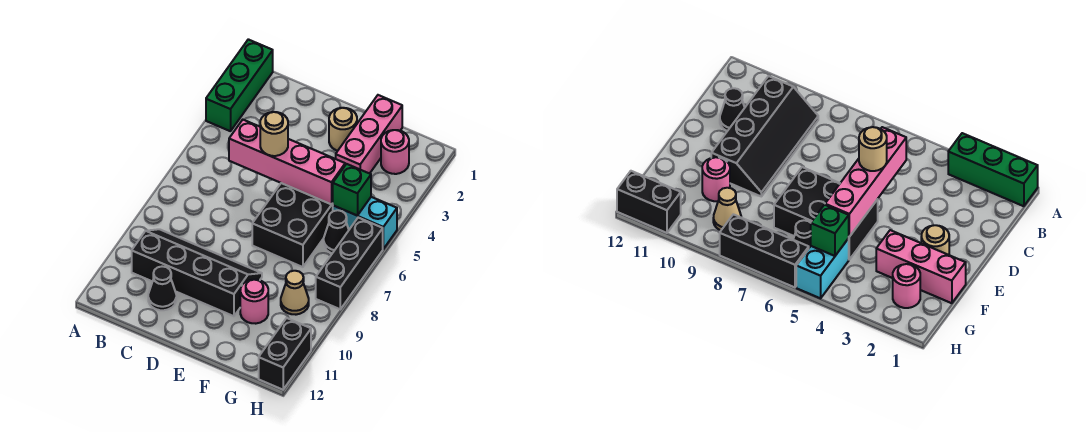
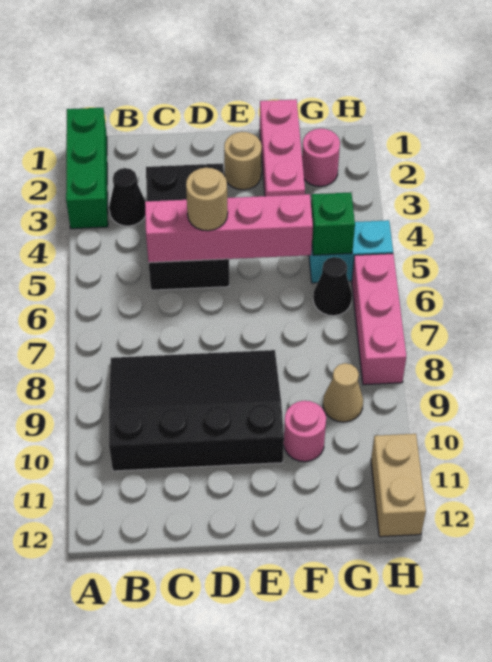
black slope B9:E10 level 1 top 10 -> black slope B8:E10 level 1 top 10
black cone C11 level 1 -> black cone B3 level 1
black brick E5:F7 level 1 -> black brick C3:D5 level 1
black brick H6:H8 level 1 -> pink brick H6:H8 level 1
black brick H11:H12 level 1 -> tan brick H11:H12 level 1

